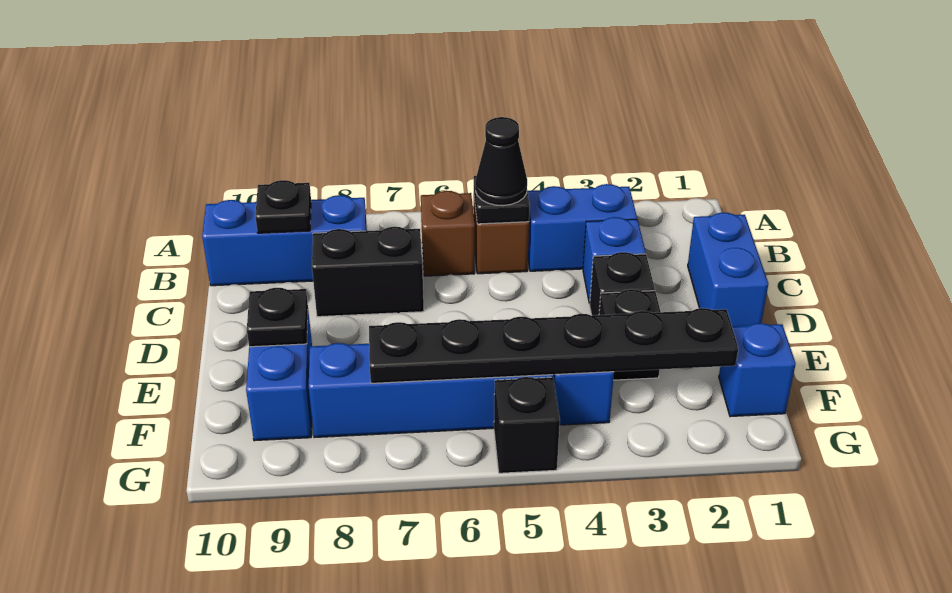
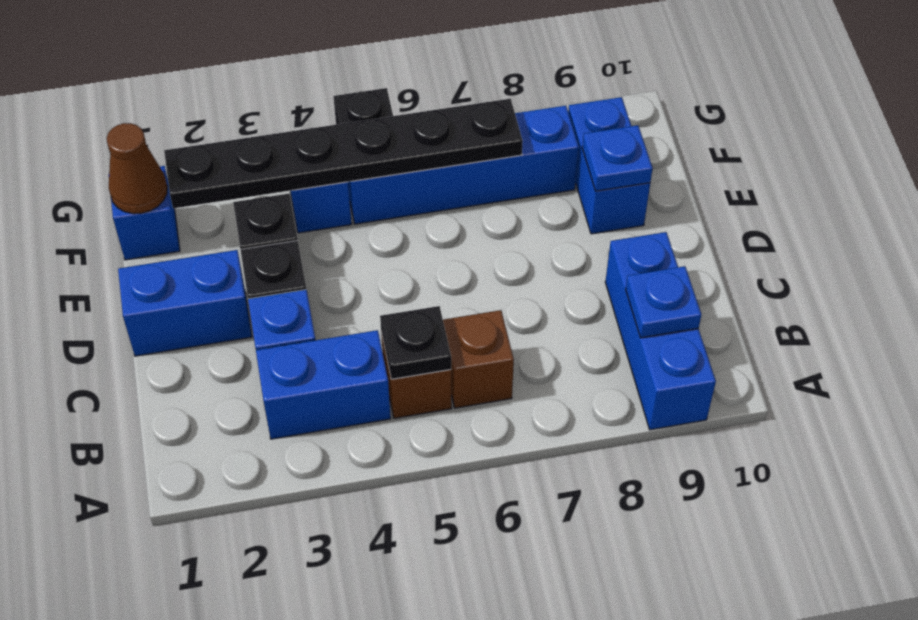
black cone B5 level 3 -> none
blue brick B8:B10 level 1 -> blue brick A9:C9 level 1
black plate B9 level 2 -> blue plate B9 level 2
blue brick C1:D1 level 1 -> blue brick D1:D2 level 1
black brick C7:C8 level 1 -> none
black plate E9 level 2 -> blue plate E9 level 2
none -> brown cone F1 level 2

